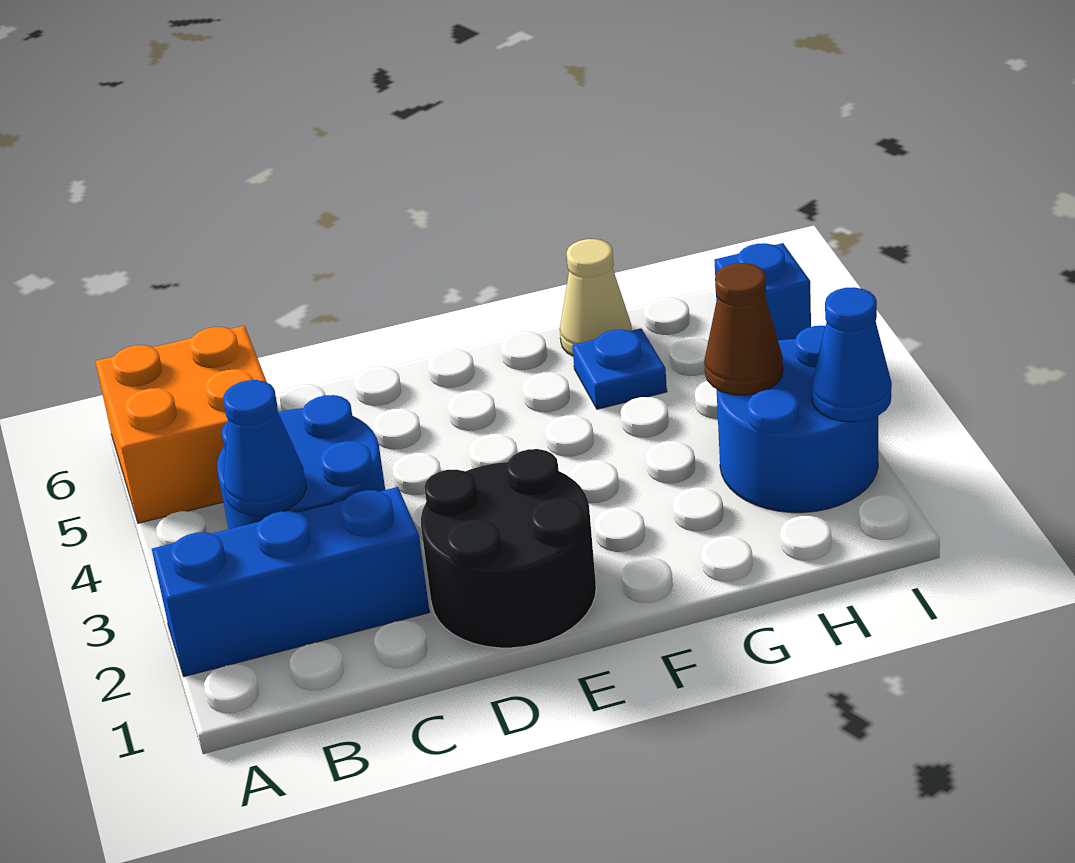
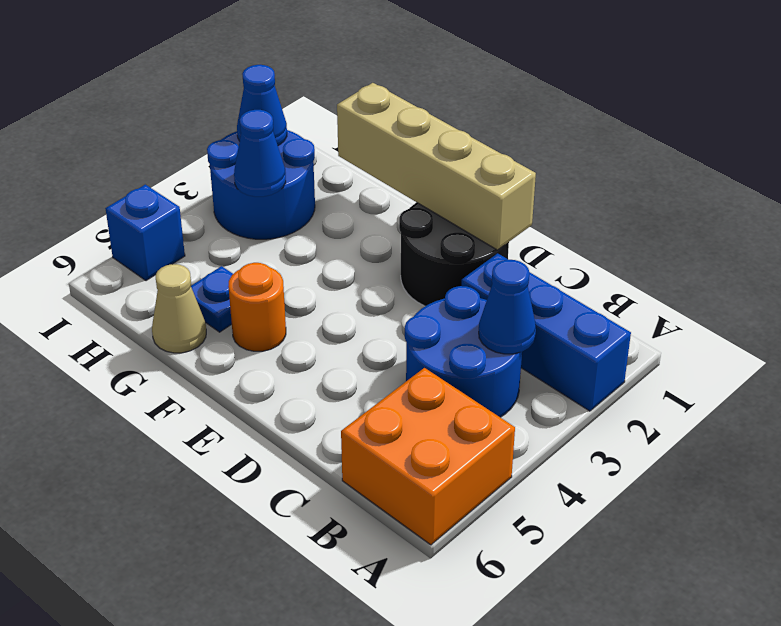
none -> tan brick D1:G1 level 2
none -> orange round brick F5 level 1
brown cone H3 level 2 -> blue cone H3 level 2

